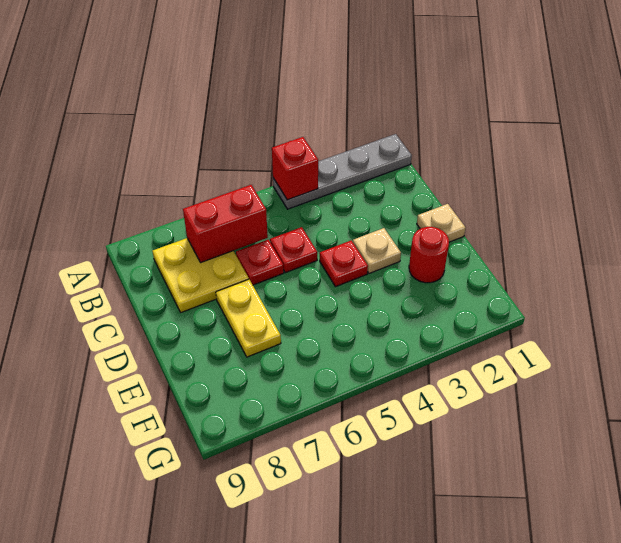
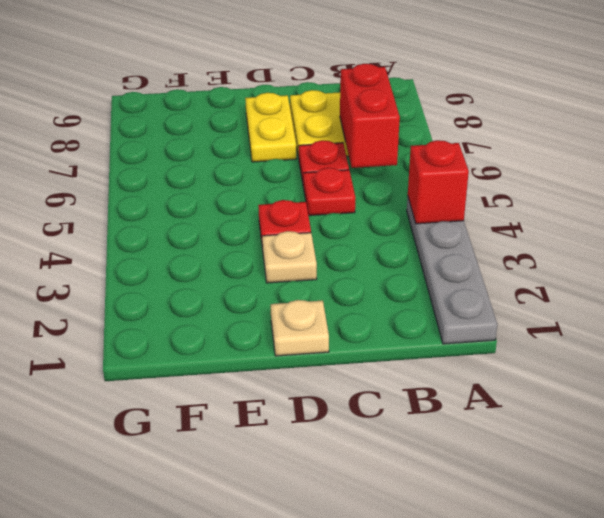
yellow plate D7:E7 level 1 -> yellow plate D7:D8 level 1
red round brick E2 level 1 -> none

